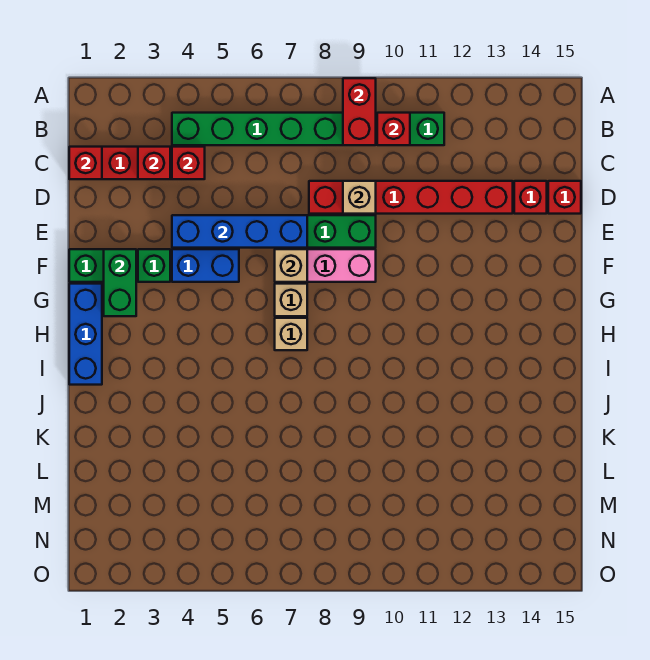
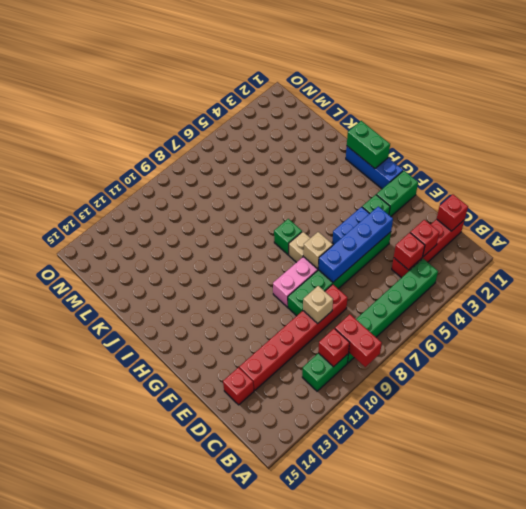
red brick D15 level 1 -> none
green brick F2:G2 level 2 -> green brick H1:I1 level 2
tan brick H7 level 1 -> green brick H7 level 1

